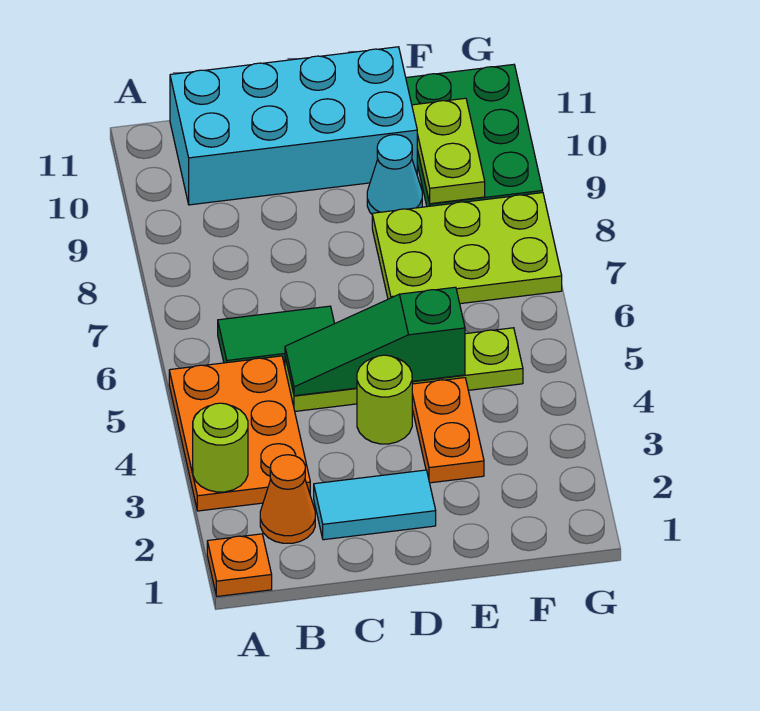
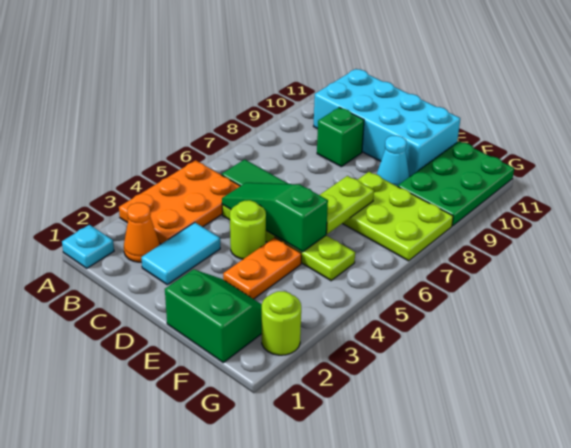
orange plate A1 level 1 -> cyan plate A1 level 1
lime round brick A3 level 2 -> lime round brick G2 level 1
cyan tile C2:D2 level 1 -> cyan tile C2:C3 level 1
none -> green brick C9 level 1
none -> green slope E1:F2 level 1 top 1
lime plate F9:F10 level 2 -> lime plate E6:E7 level 2

